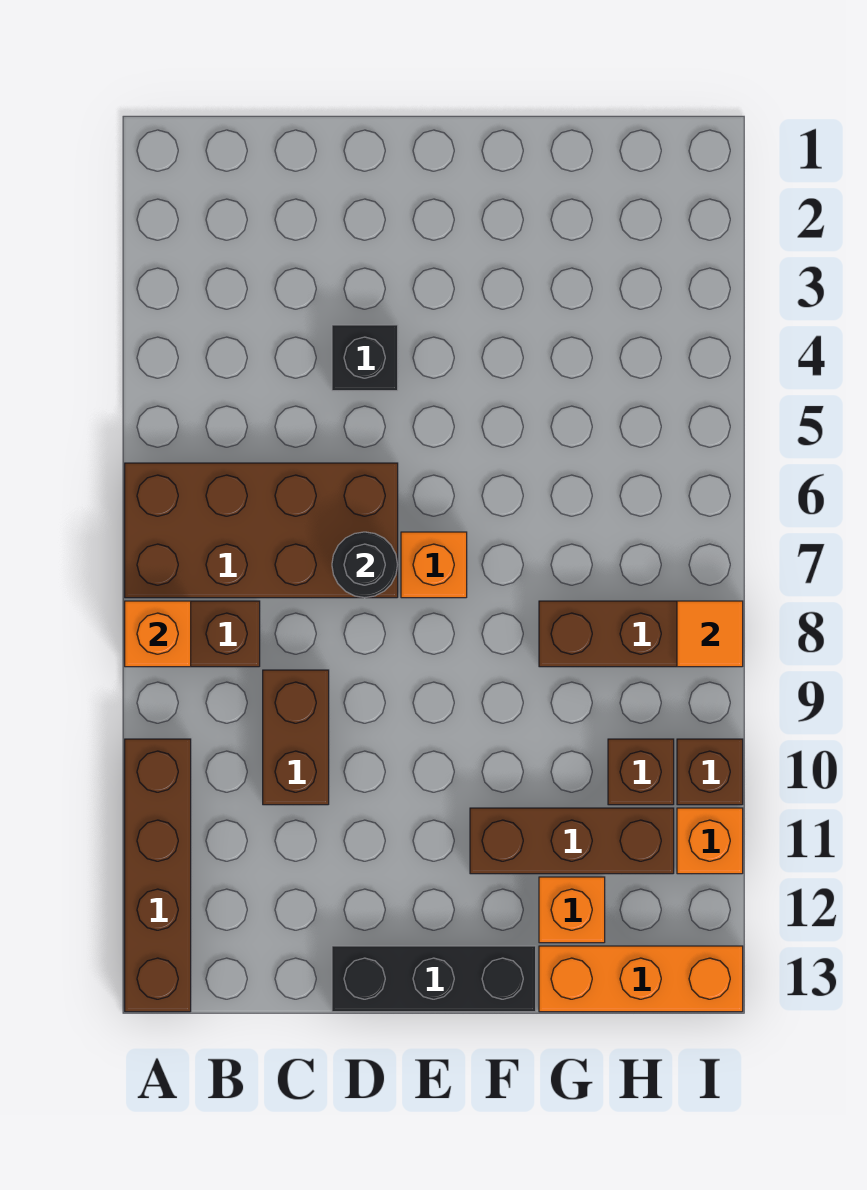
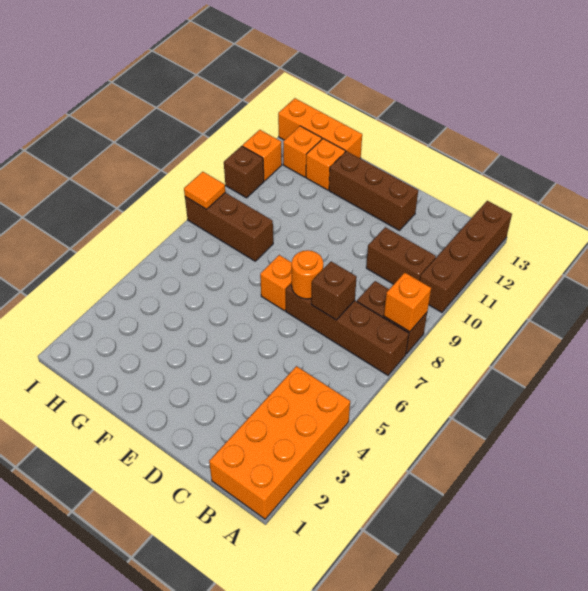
none -> orange brick A1:B4 level 1
brown brick A6:D7 level 1 -> brown brick A7:D7 level 1
brown brick C9:C10 level 1 -> brown brick B10:C10 level 1
black brick D4 level 1 -> none
black round brick D7 level 2 -> orange round brick D7 level 2
black brick D13:F13 level 1 -> none
brown brick F11:H11 level 1 -> brown brick D12:F12 level 1
brown brick H10 level 1 -> brown brick C7 level 2
none -> orange brick H12 level 1

